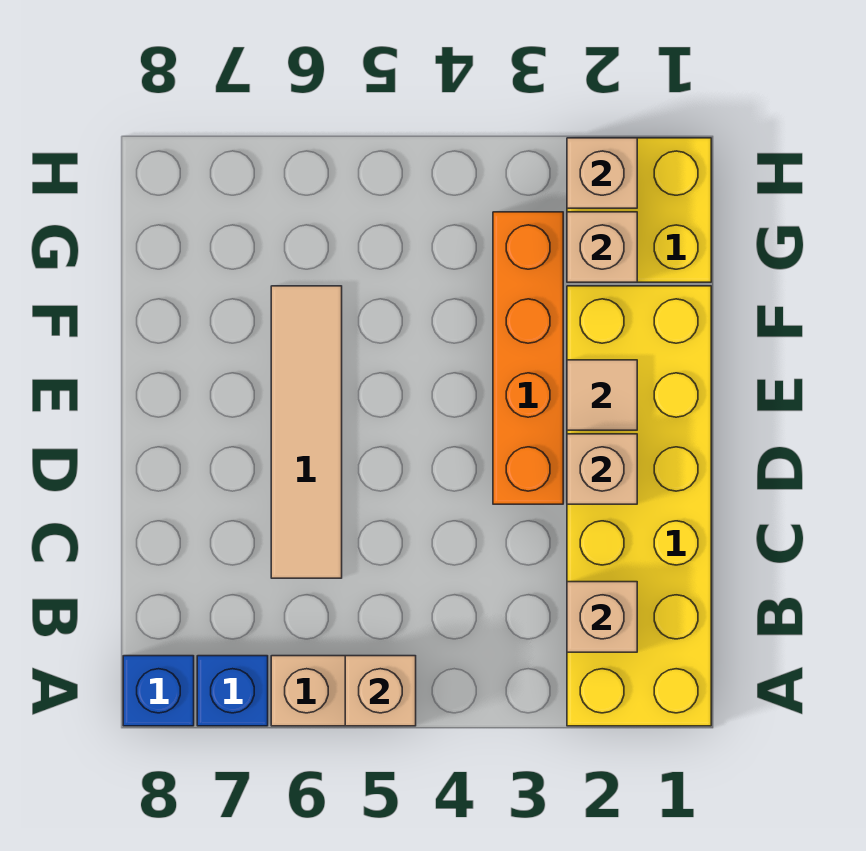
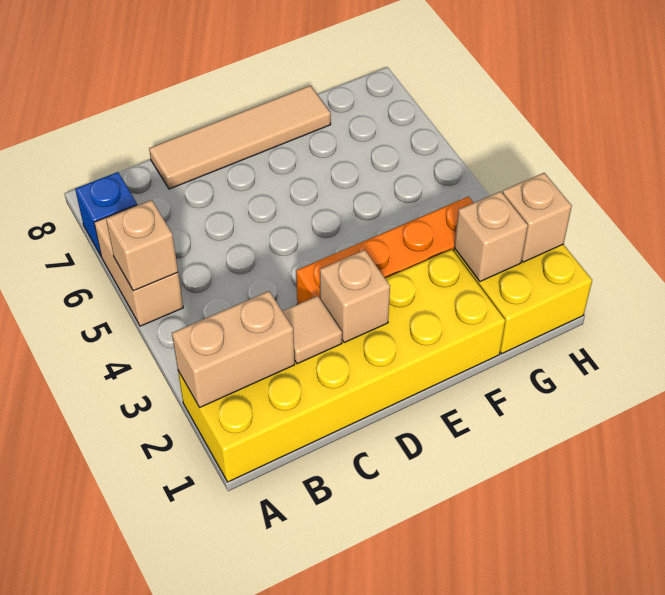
blue brick A8 level 1 -> none
tan brick B2 level 2 -> tan brick A2:B2 level 2
tan tile C6:F6 level 1 -> tan tile C8:F8 level 1
tan tile E2 level 2 -> tan tile C2 level 2

